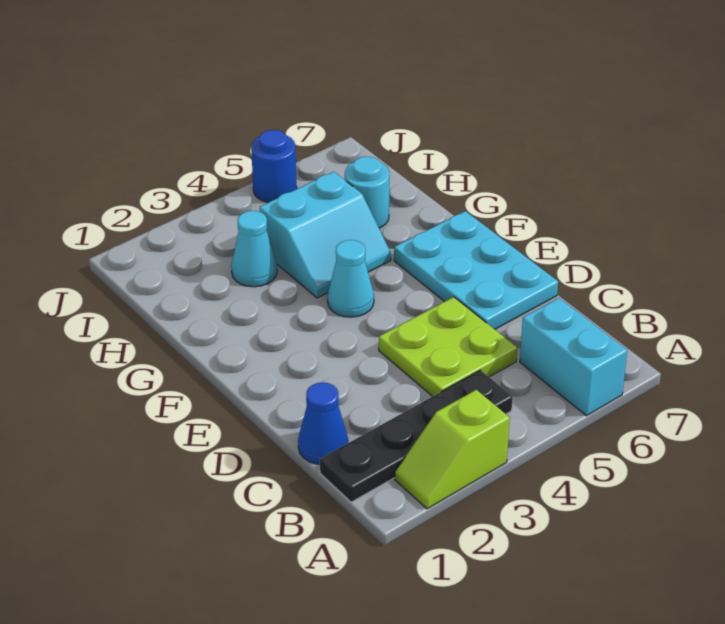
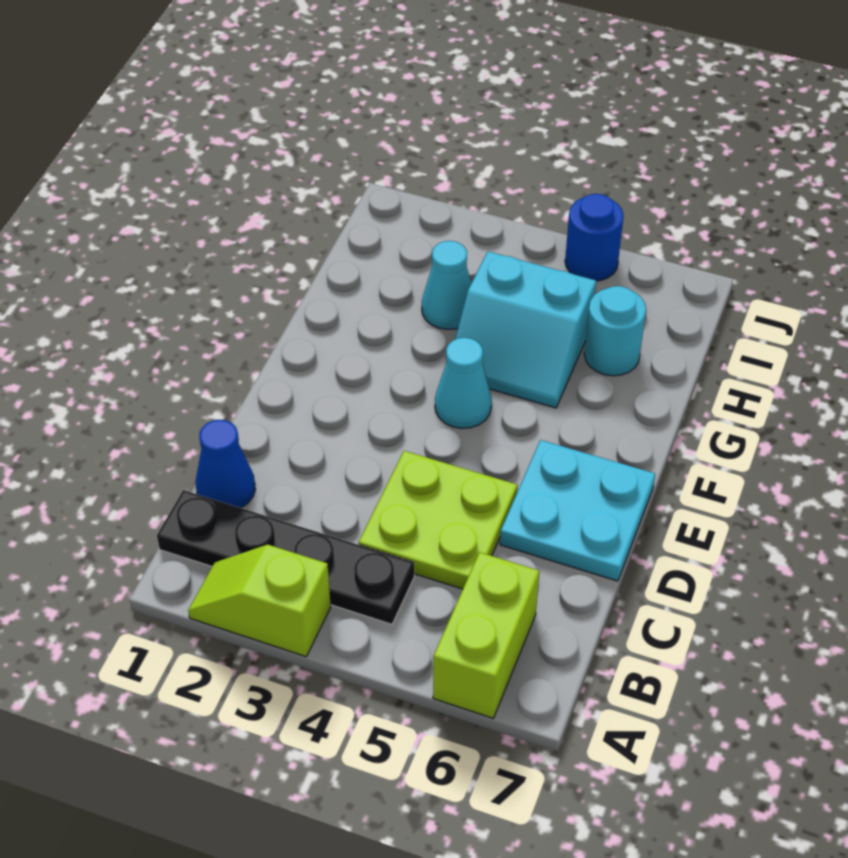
cyan brick A6:B6 level 1 -> lime brick A6:B6 level 1
cyan plate D6:F7 level 1 -> cyan plate D6:E7 level 1

